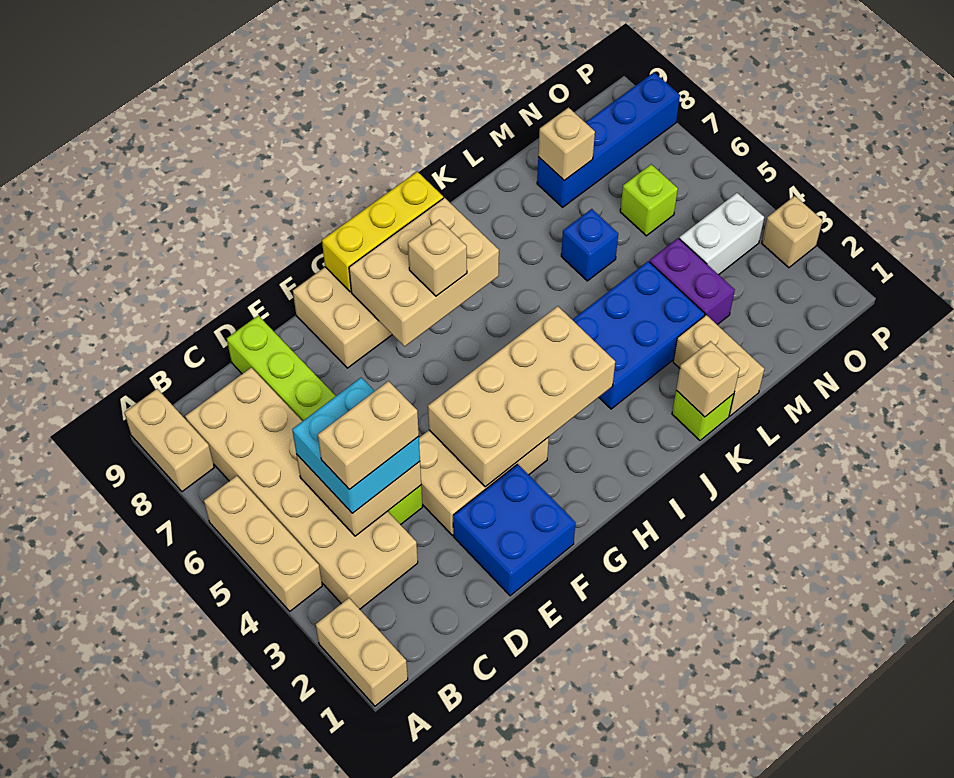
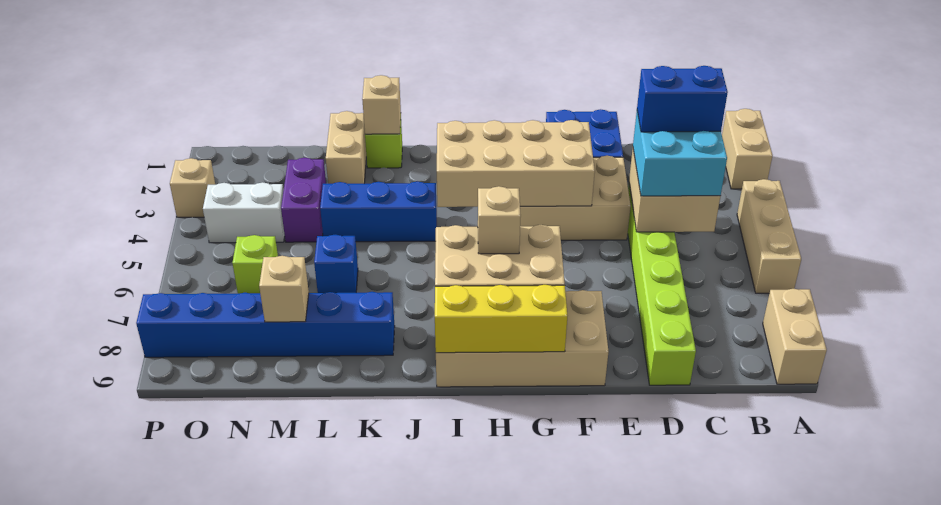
tan brick B3:C8 level 1 -> none
tan brick C4:D4 level 4 -> blue brick C4:D4 level 4
blue brick J3:L4 level 1 -> blue brick J4:L4 level 1
blue brick M8:P8 level 1 -> blue brick K8:P8 level 1

